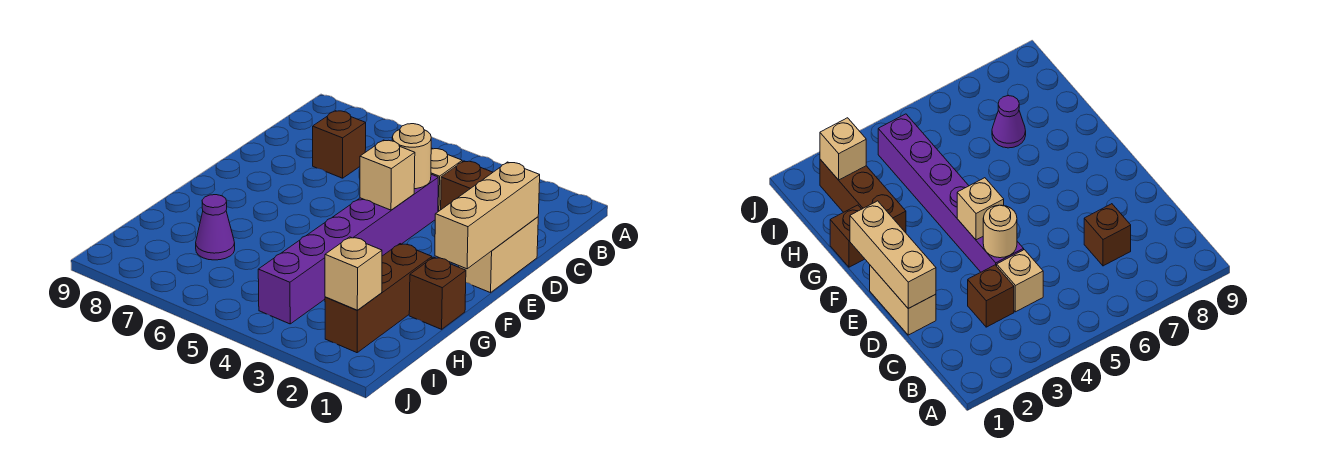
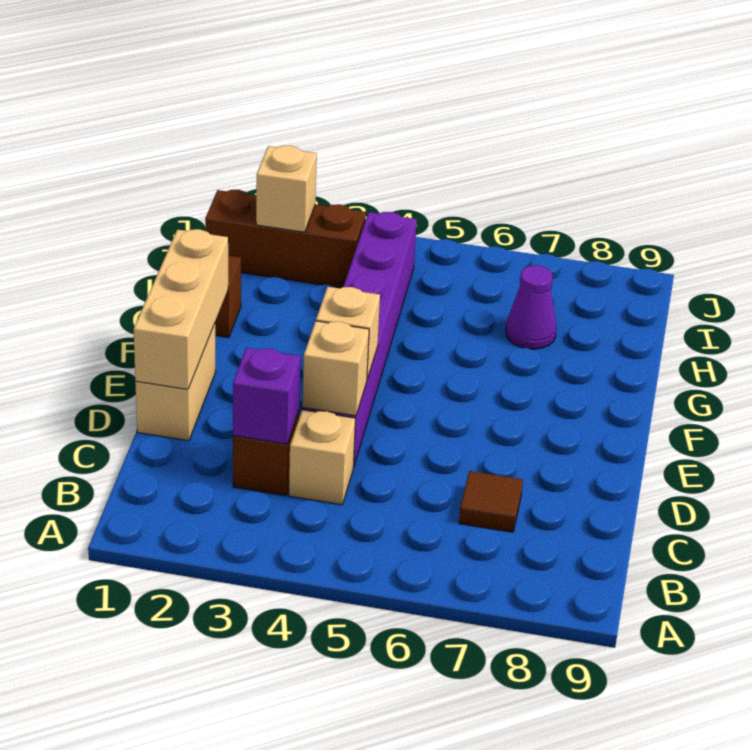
none -> purple brick C3 level 2
brown brick C7 level 1 -> brown tile C7 level 1
tan round brick D4 level 2 -> tan brick D4 level 2
brown brick G2:I2 level 1 -> brown brick I1:I3 level 1

